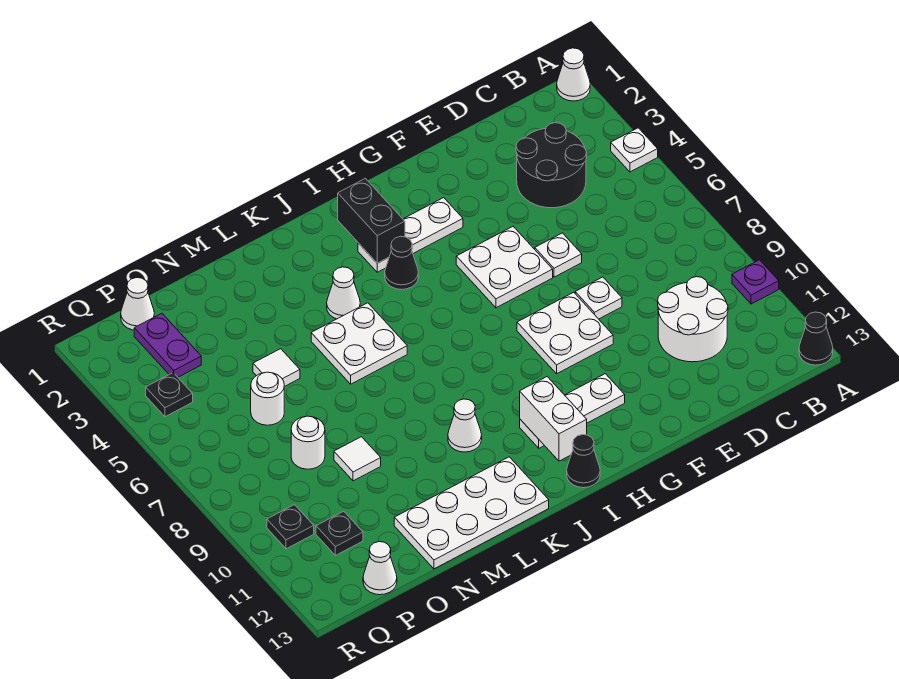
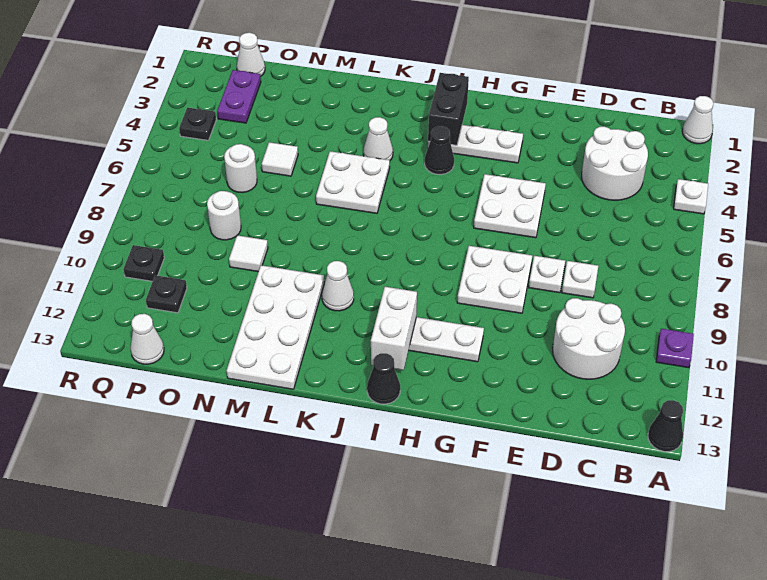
black round brick C3:D4 level 1 -> white round brick C3:D4 level 1
white plate E6 level 1 -> white plate D8 level 1
white plate K12:N13 level 1 -> white plate L10:M13 level 1

